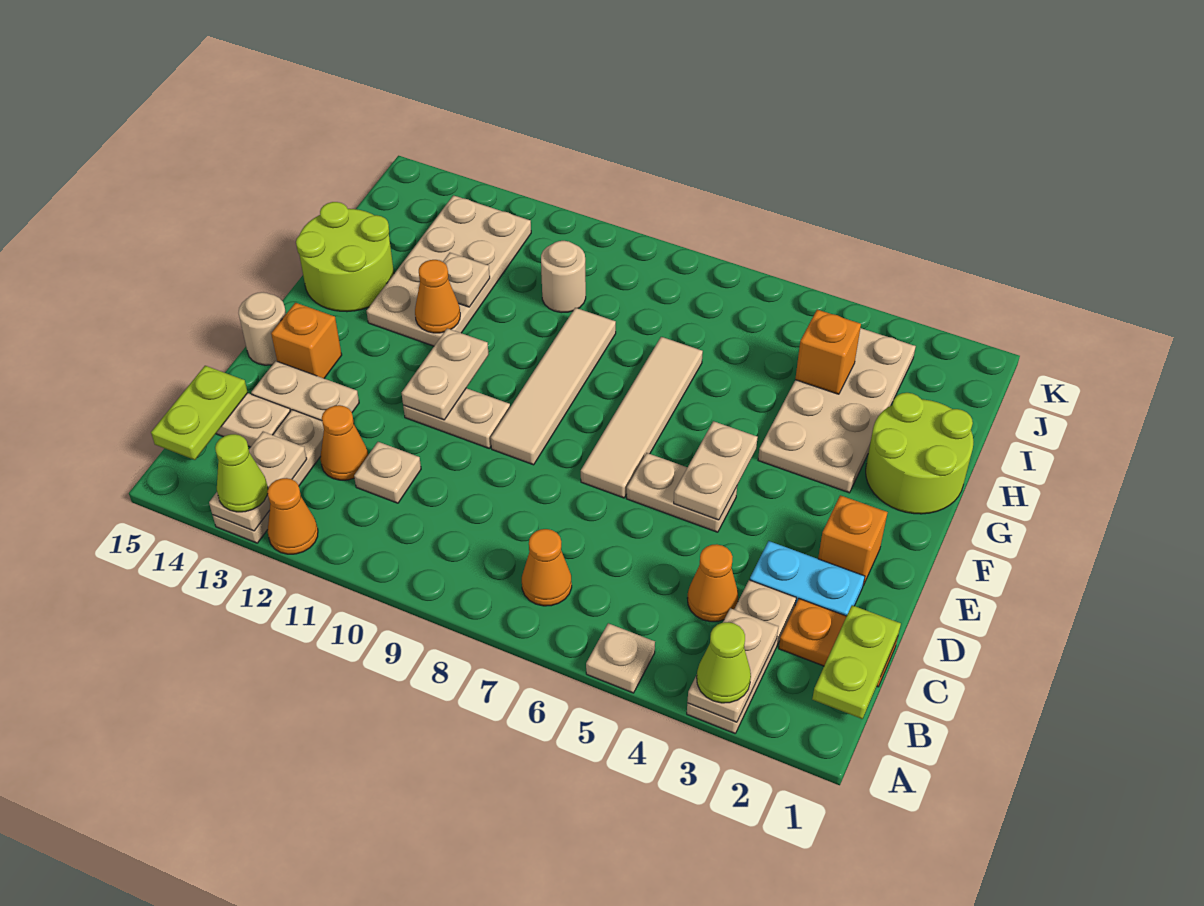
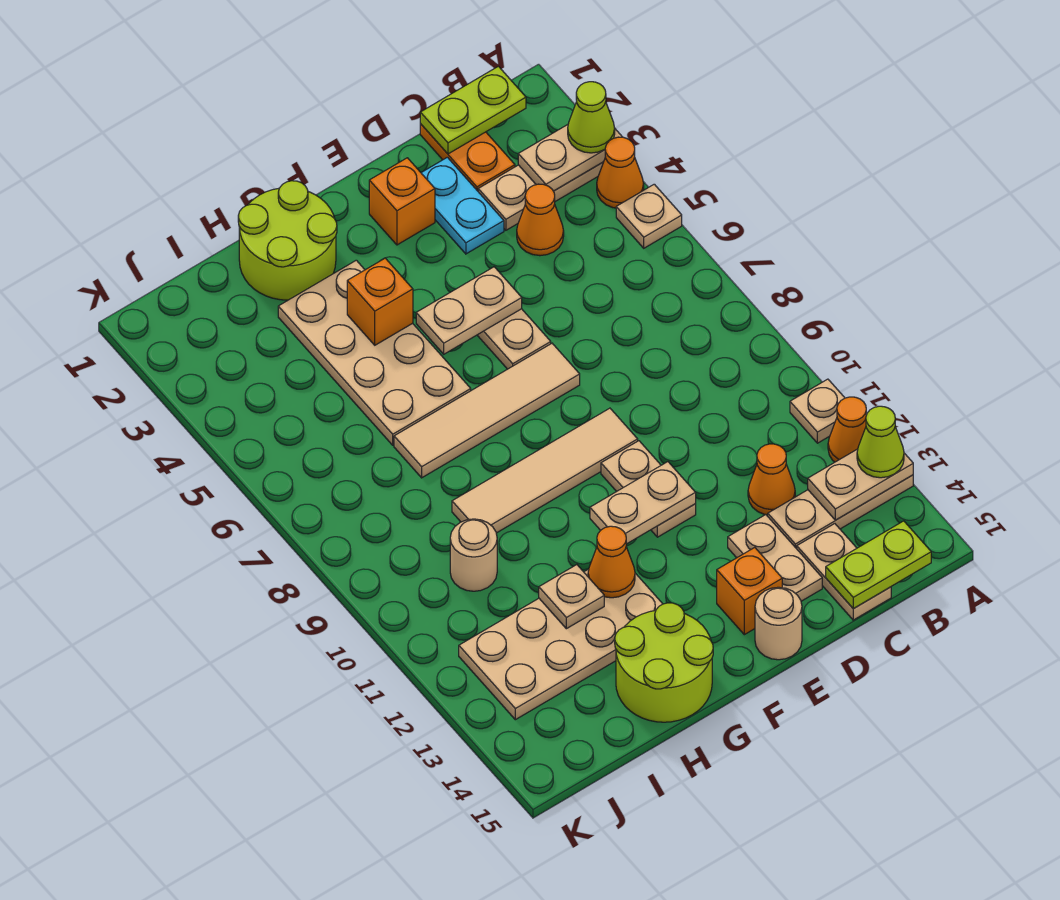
orange cone B7 level 1 -> orange cone A4 level 1
tan plate C11 level 1 -> tan plate A11 level 1
tan plate G3:J4 level 1 -> tan plate G3:H6 level 1
orange brick I4 level 2 -> orange brick G4 level 2

